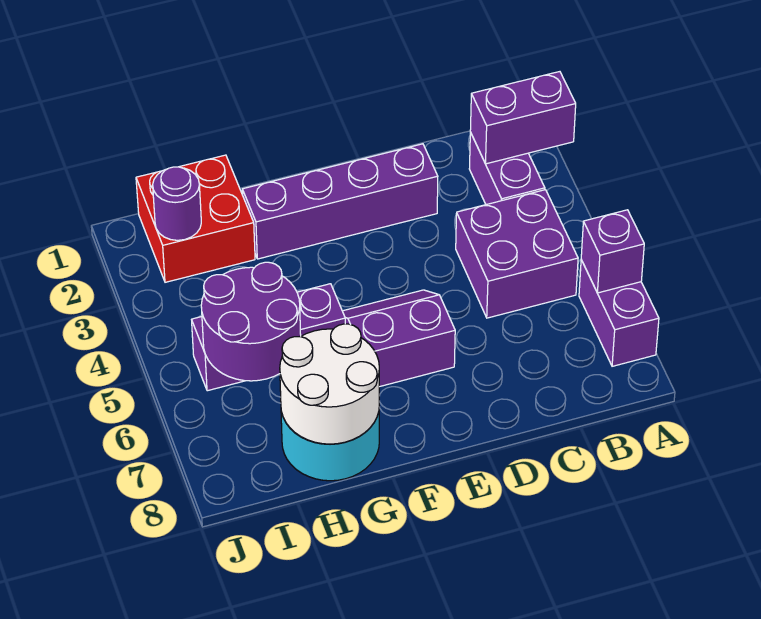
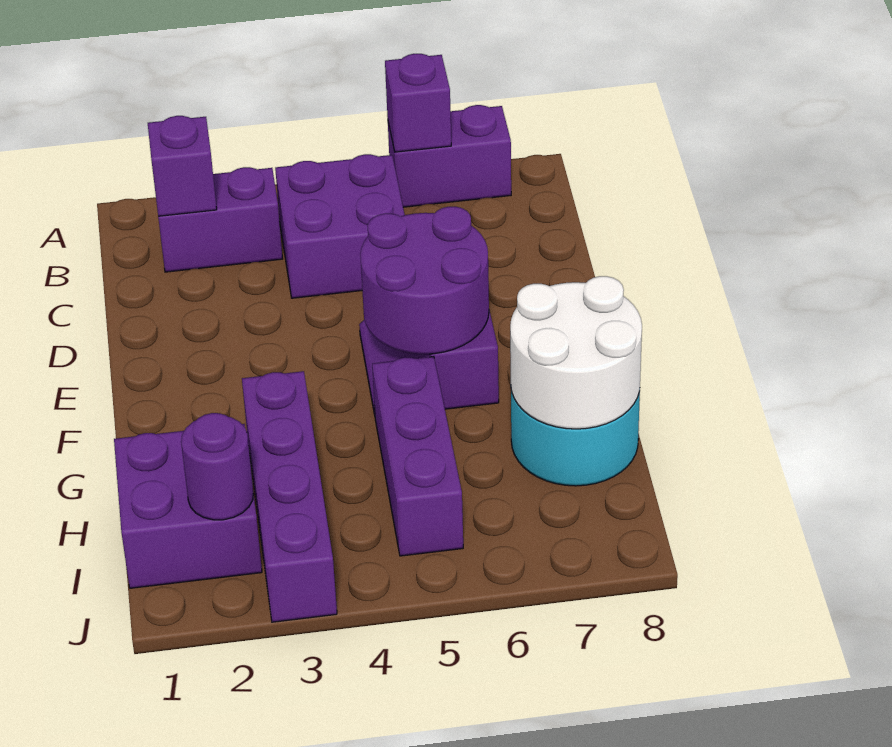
purple brick A2:B2 level 2 -> purple brick B2 level 2
purple brick D2:G2 level 1 -> purple brick G3:J3 level 1
red brick H1:I2 level 1 -> purple brick H1:I2 level 1
purple round brick H5:I6 level 2 -> purple round brick E5:F6 level 2

